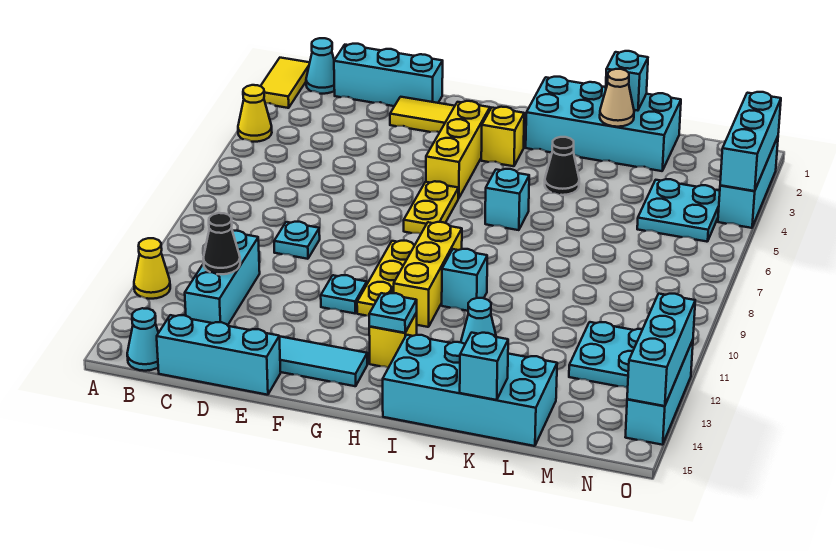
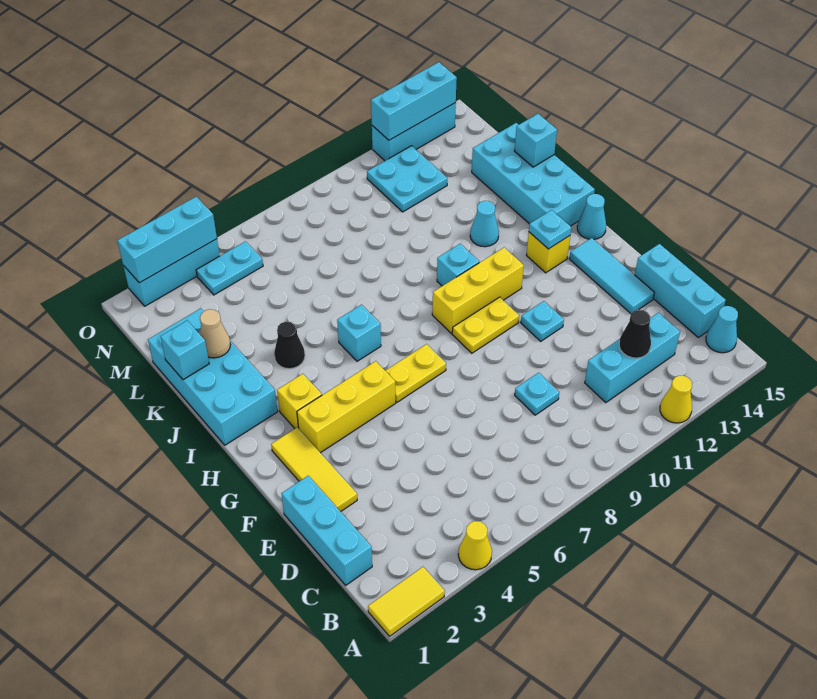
cyan cone B1 level 1 -> cyan cone H15 level 1
yellow plate G9:G11 level 1 -> yellow plate G9:G10 level 1
cyan plate M4:N5 level 1 -> cyan plate N4:N5 level 1

